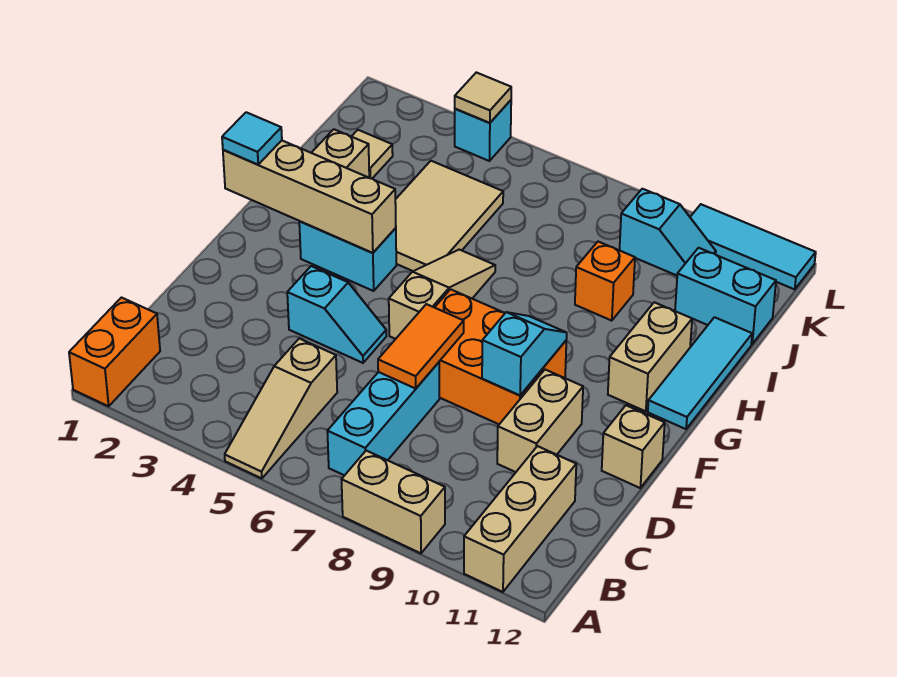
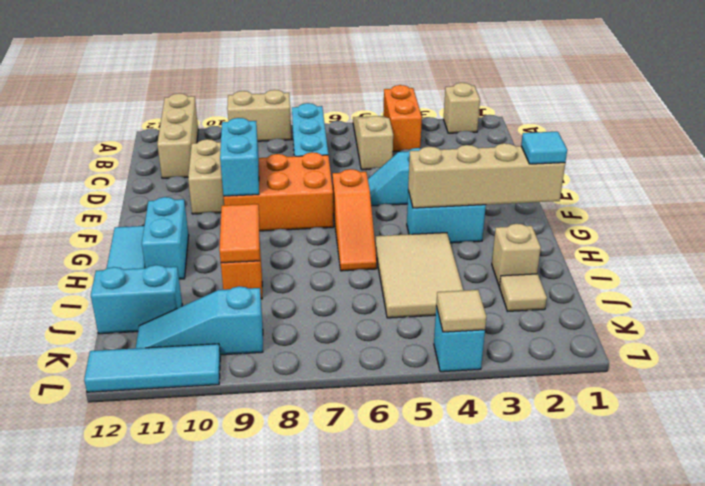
orange brick A1:B1 level 1 -> orange brick A4:B4 level 1
orange tile D7:E7 level 2 -> orange tile H9:I9 level 2
cyan slope E9:F9 level 2 top E -> cyan brick E9:F9 level 2
tan brick E12 level 1 -> tan brick A2 level 1
tan slope F6:H6 level 1 top F -> orange slope F6:H6 level 1 top F
tan brick G11:H11 level 1 -> cyan brick G11:H11 level 1
cyan slope K9:K10 level 1 top 9 -> cyan slope K9:K11 level 1 top 9

